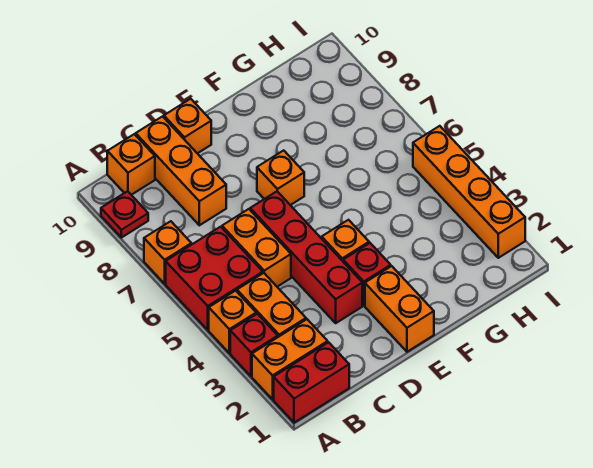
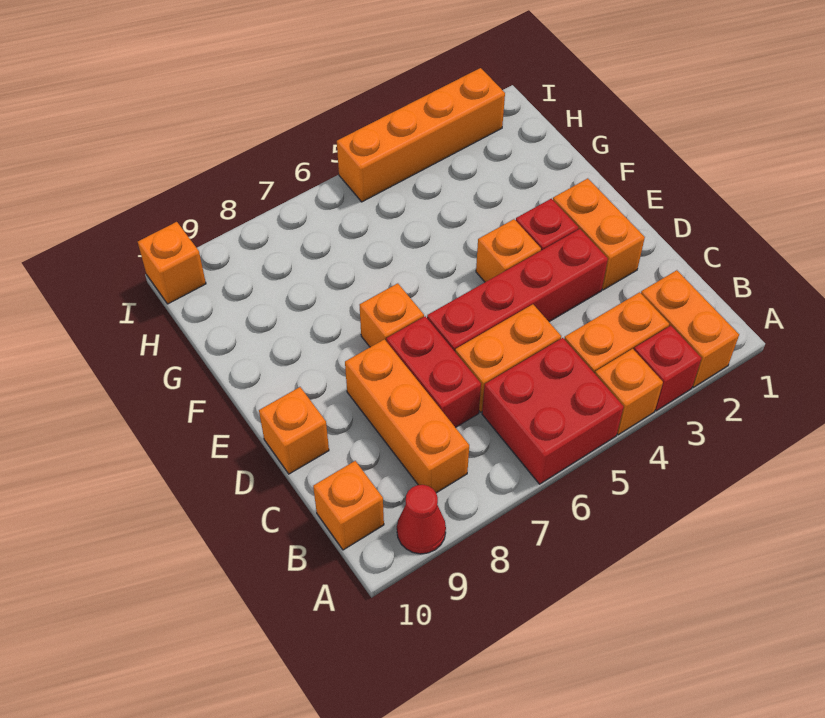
red brick A1:B1 level 1 -> red brick C7:D7 level 1
orange brick A7 level 1 -> orange brick I10 level 1
red plate A9 level 1 -> red cone A9 level 1
orange brick C8:C10 level 1 -> orange brick B8:D8 level 1
orange brick E1:E2 level 1 -> orange brick D2:E2 level 1

